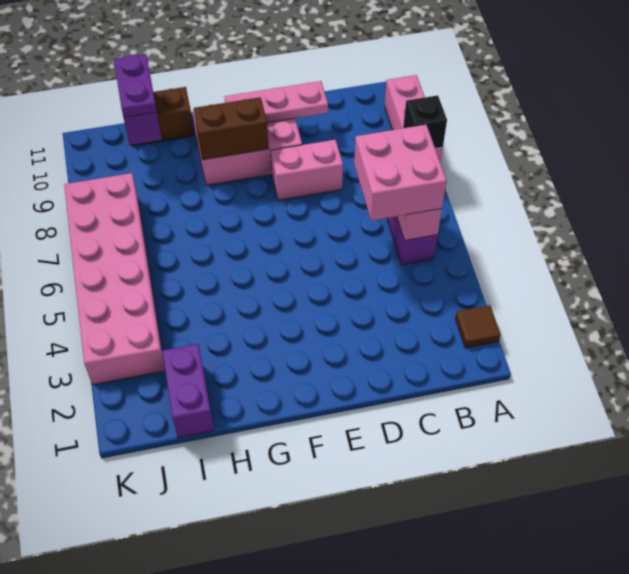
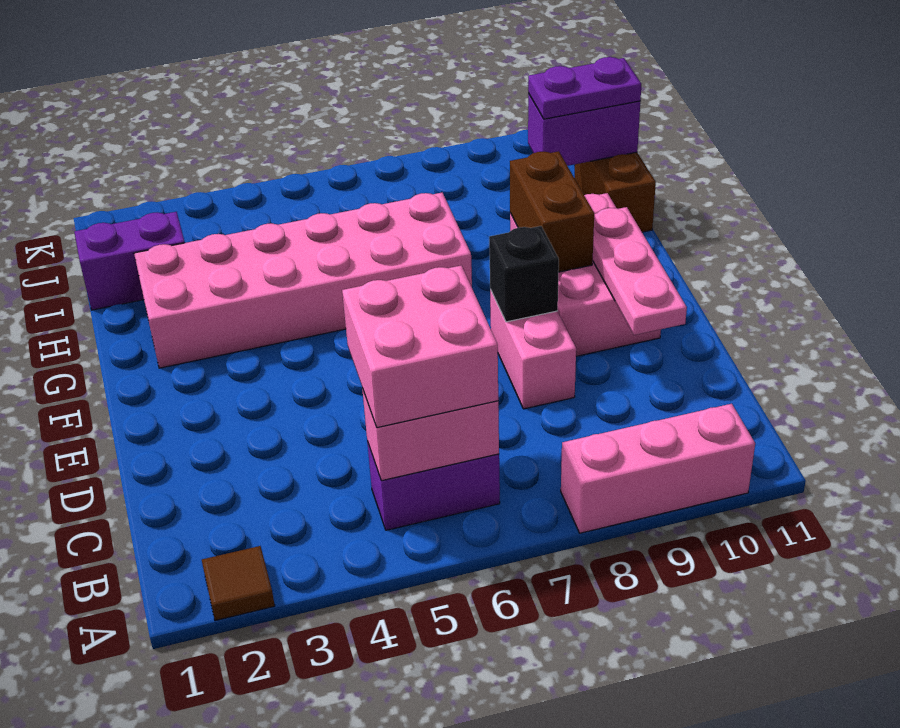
black brick A8 level 2 -> black brick E8 level 2
pink brick J3:K8 level 1 -> pink brick G2:H7 level 1

